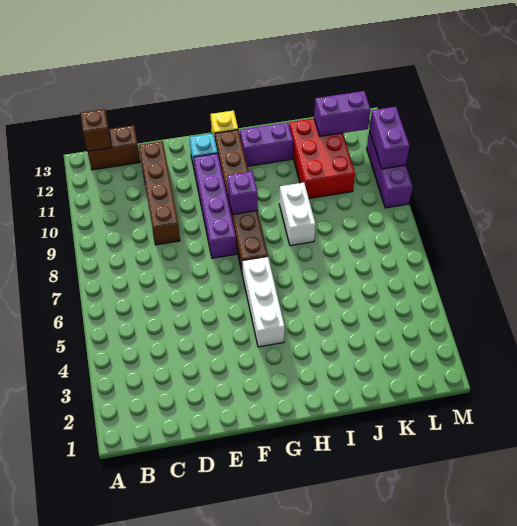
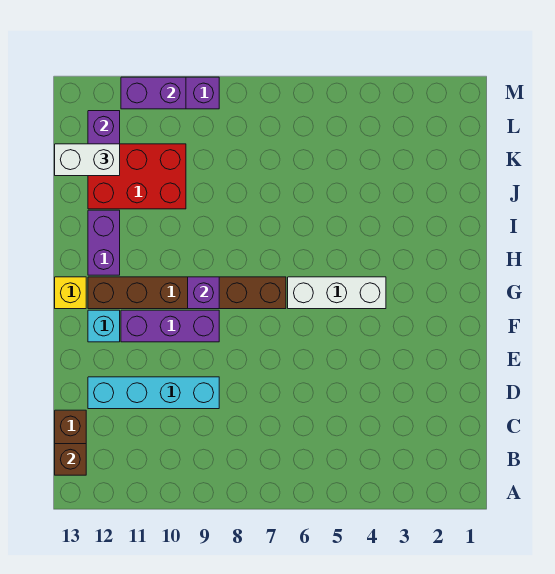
brown brick D9:D12 level 1 -> cyan brick D9:D12 level 1
purple brick F8:F11 level 1 -> purple brick F9:F11 level 1
white brick I8:I9 level 1 -> white brick K12:K13 level 3

